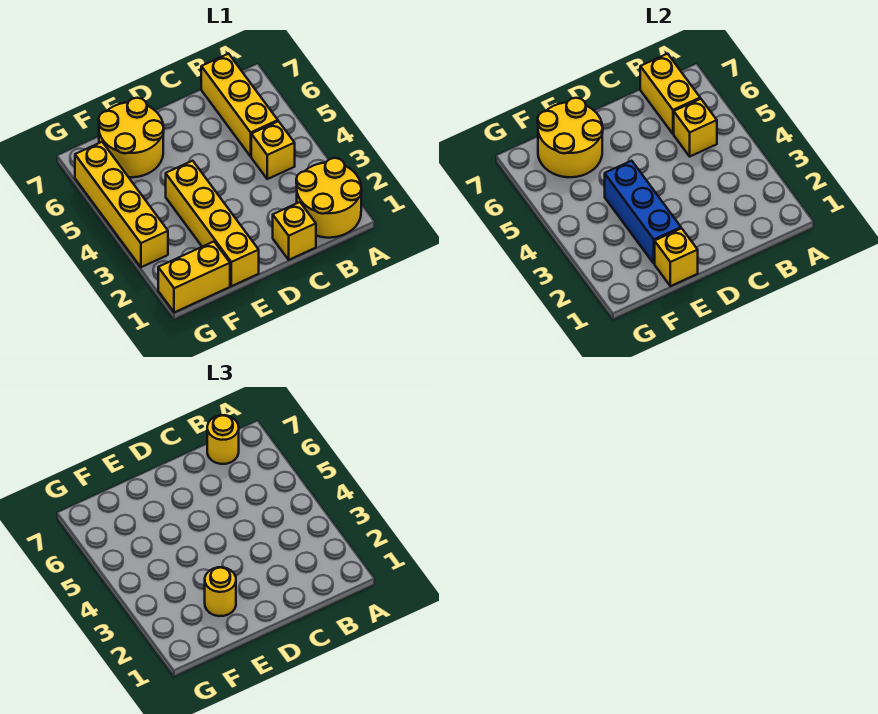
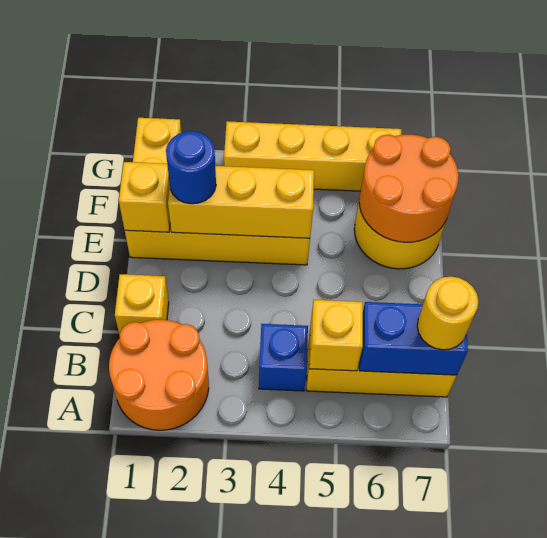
yellow round brick A1:B2 level 1 -> orange round brick A1:B2 level 1
yellow brick B4 level 1 -> blue brick B4 level 1
yellow brick B6:B7 level 2 -> blue brick B6:B7 level 2
blue brick E2:E4 level 2 -> yellow brick E2:E4 level 2
yellow round brick E2 level 3 -> blue round brick E2 level 3
yellow round brick E6:F7 level 2 -> orange round brick E6:F7 level 2

